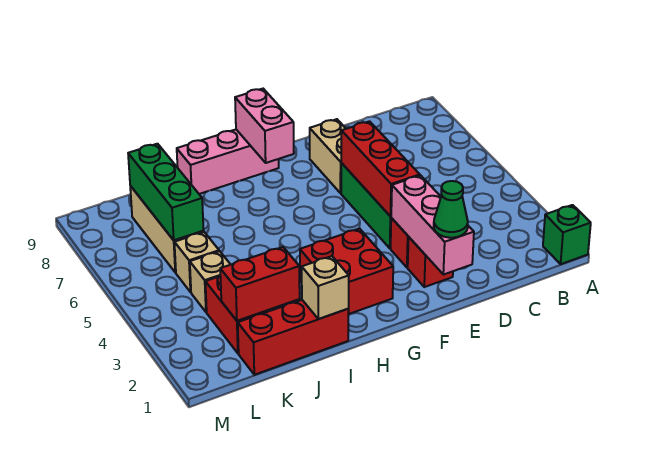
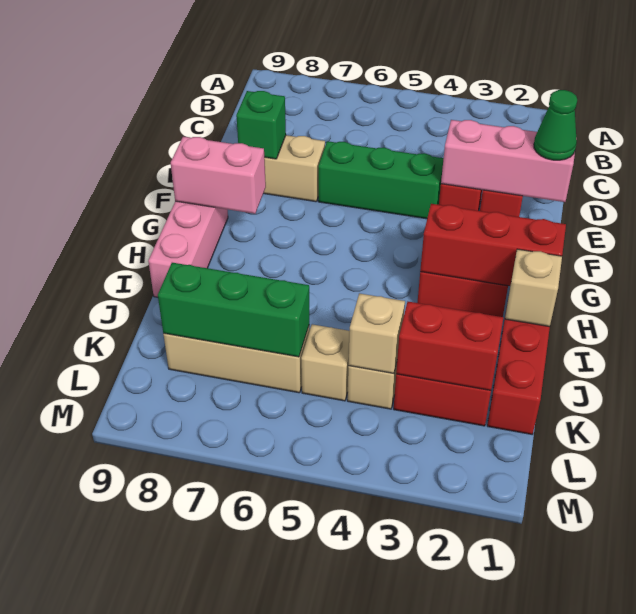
green brick A1 level 1 -> green brick E8 level 2
red brick E4:E6 level 2 -> red brick H1:H3 level 2
red brick J2:K2 level 2 -> red brick K2:K3 level 2
none -> tan brick K4 level 2

